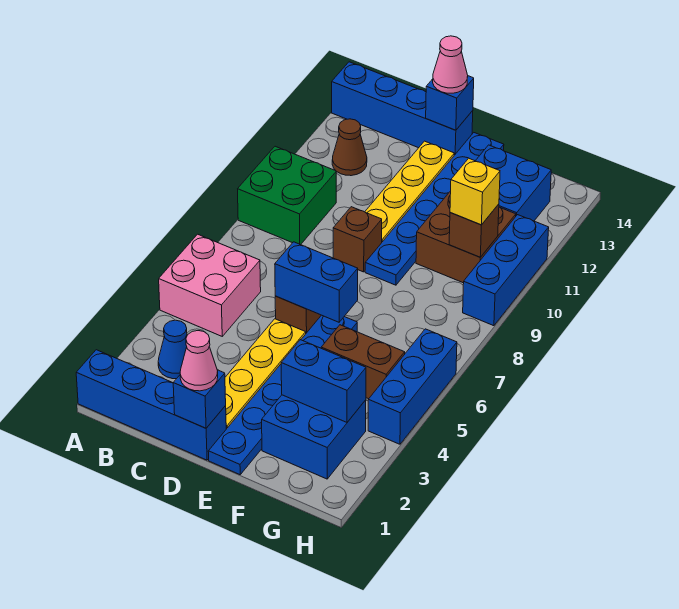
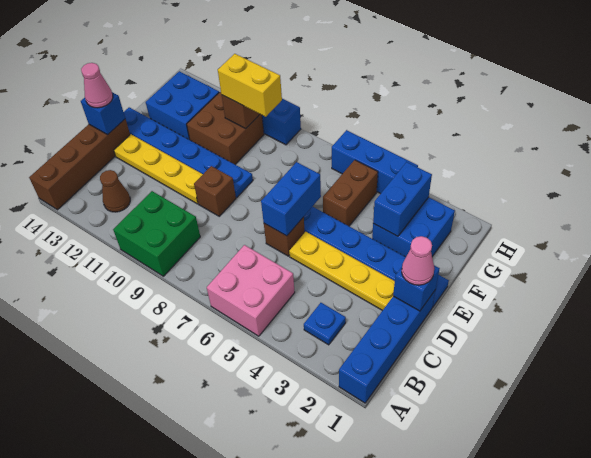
blue brick A14:D14 level 1 -> brown brick A14:D14 level 1
blue cone B3 level 1 -> blue plate B3 level 1
yellow brick G10 level 3 -> yellow brick G9:G10 level 3

